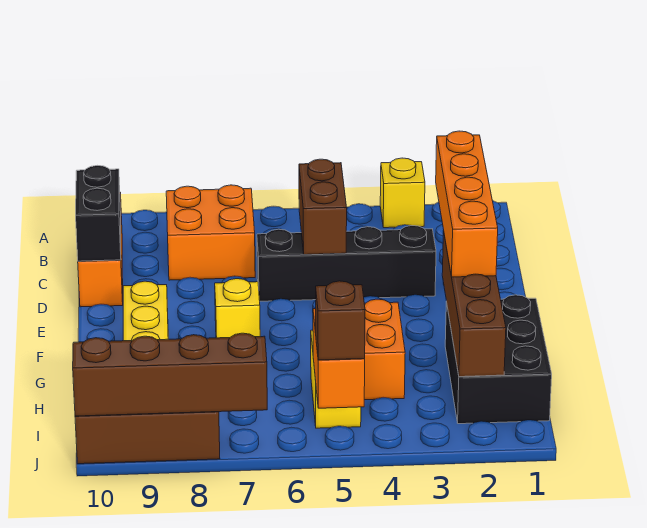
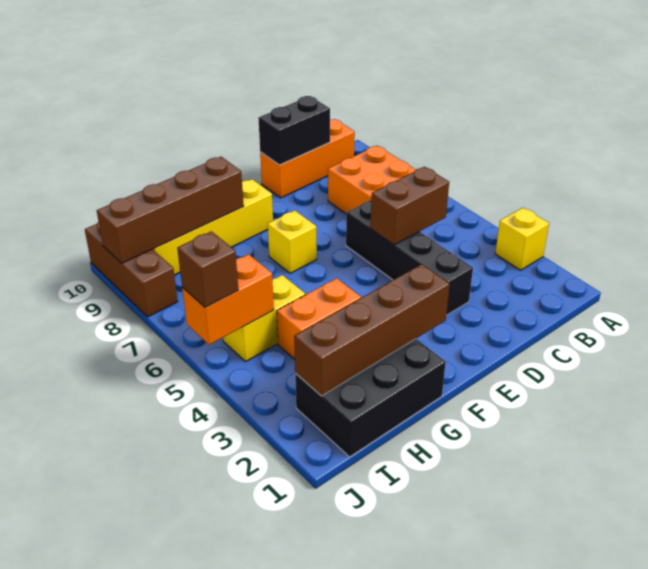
orange brick D2:G2 level 3 -> none
brown brick J7:J10 level 2 -> brown brick G9:J9 level 2

